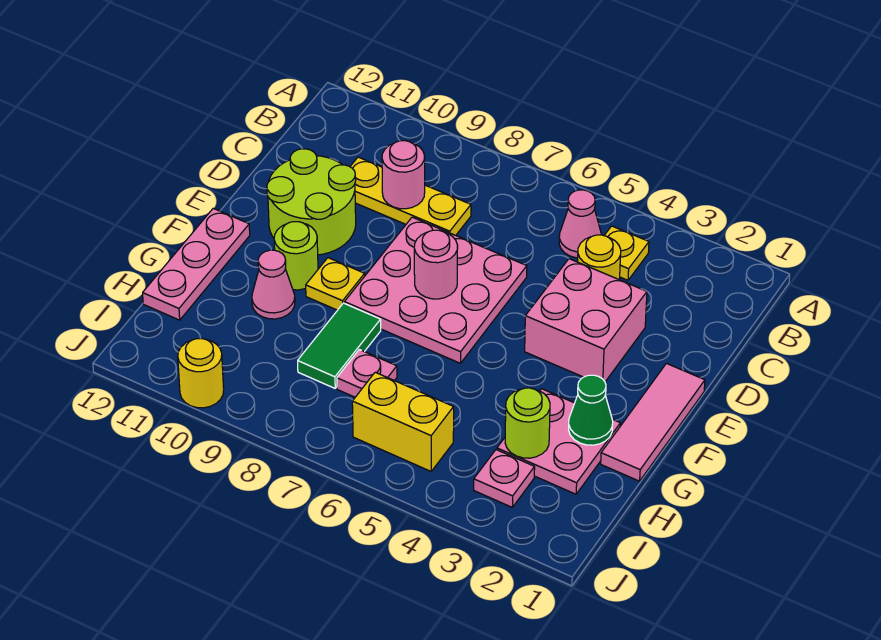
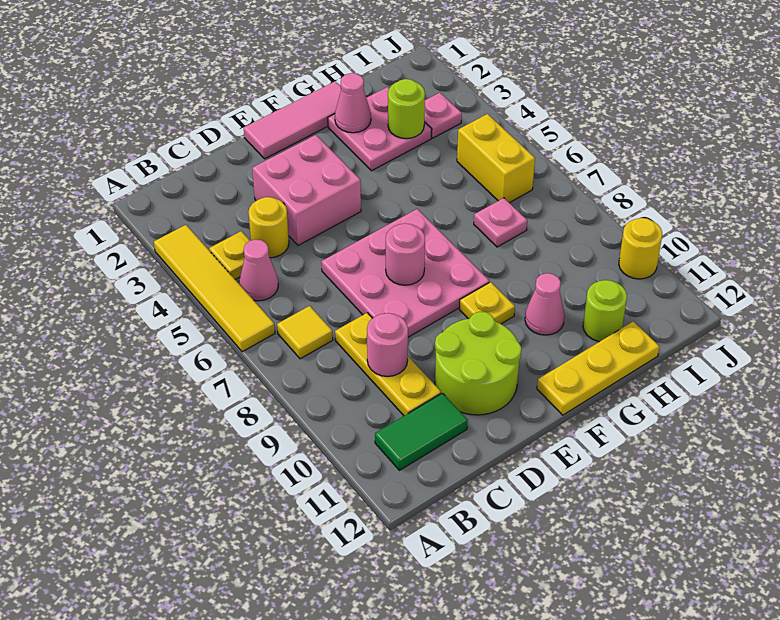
none -> yellow tile A3:A6 level 1
none -> yellow tile B7 level 1
lime round brick F10 level 1 -> lime round brick H11 level 1
pink plate F12:H12 level 1 -> yellow plate F12:H12 level 1
green cone G2 level 2 -> pink cone G2 level 2
green tile G8:H8 level 1 -> green tile B11:C11 level 1

